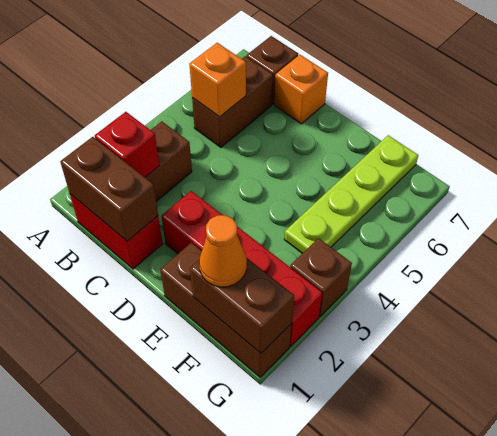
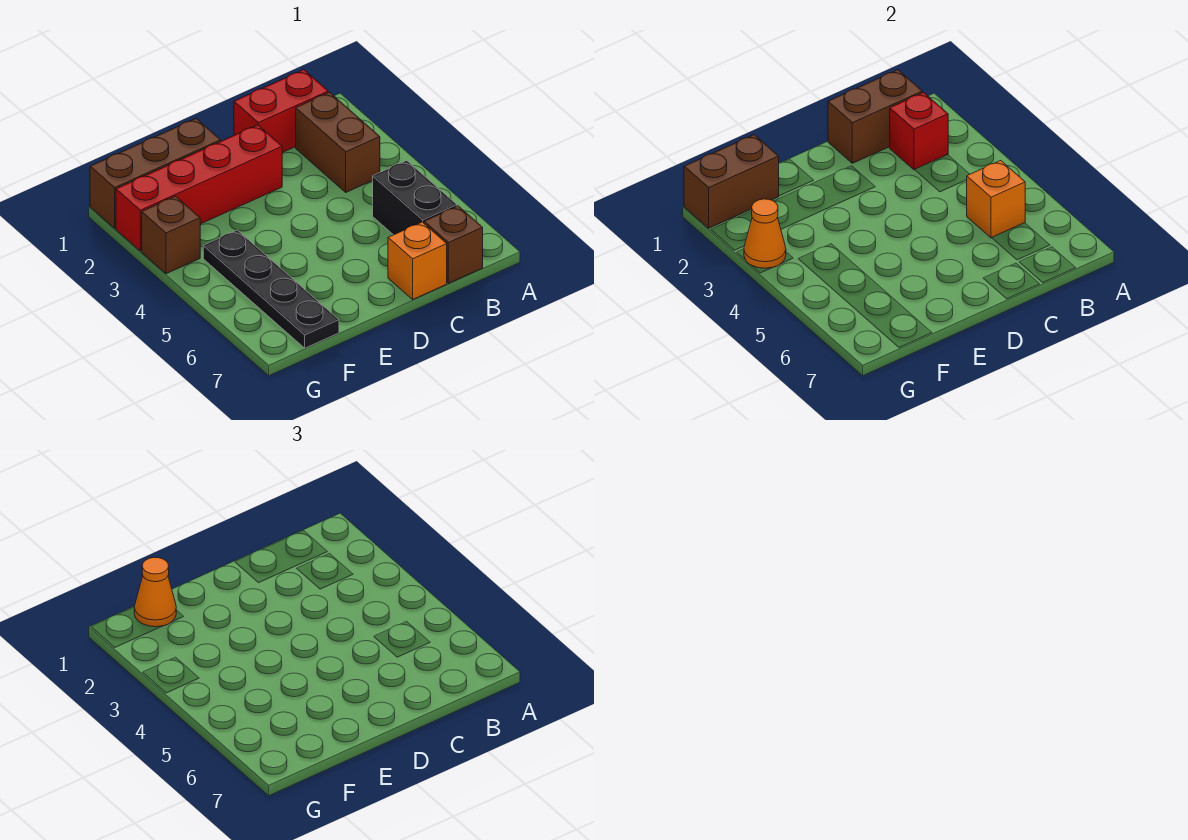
brown brick B5:B6 level 1 -> black brick B5:B6 level 1
lime plate F4:F7 level 1 -> black plate F4:F7 level 1
none -> orange cone G3 level 2

